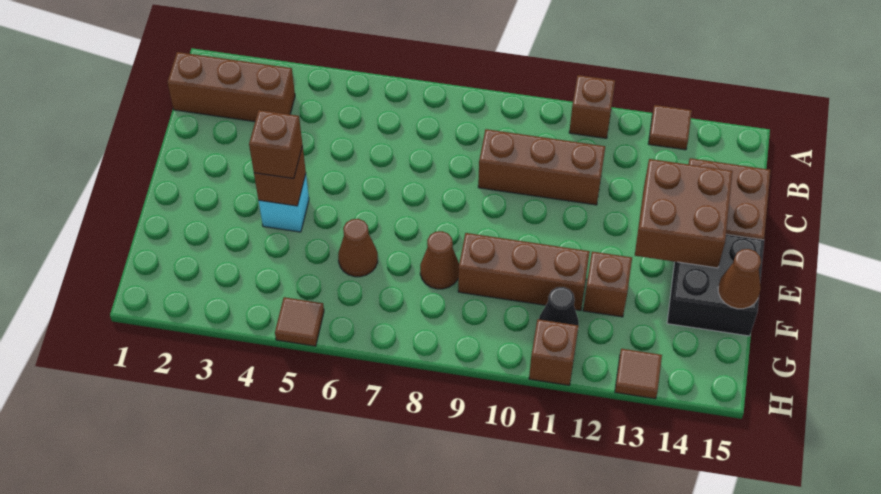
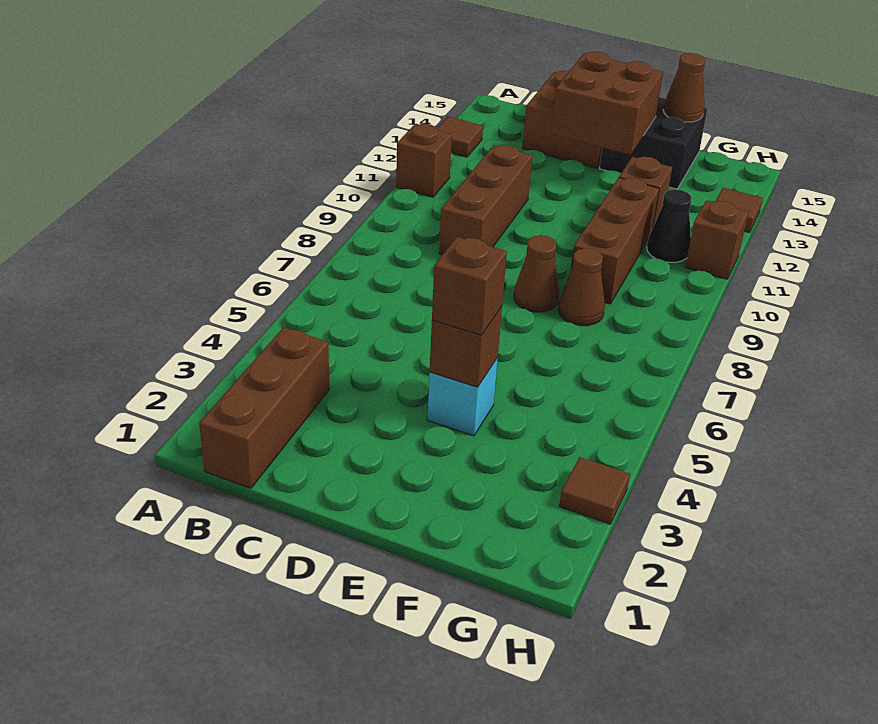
brown cone F6 level 1 -> brown cone E8 level 1
brown tile H5 level 1 -> brown tile H3 level 1

